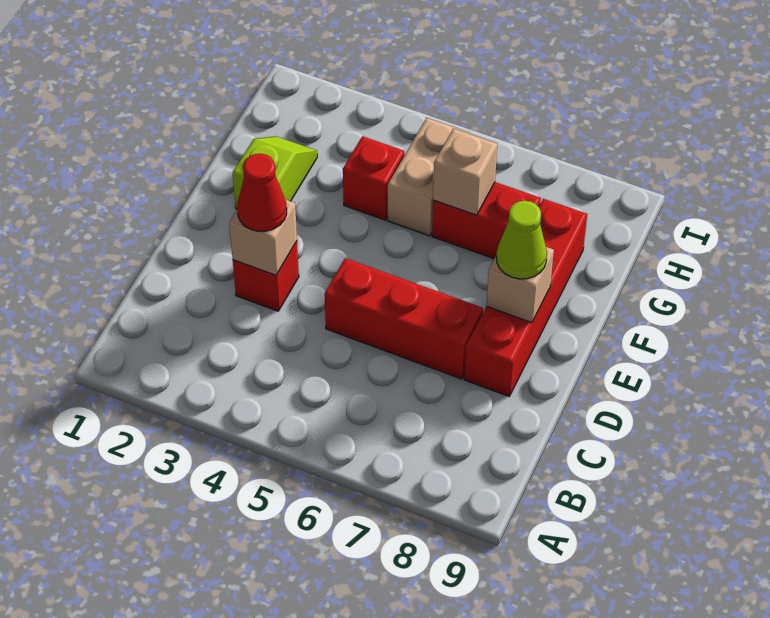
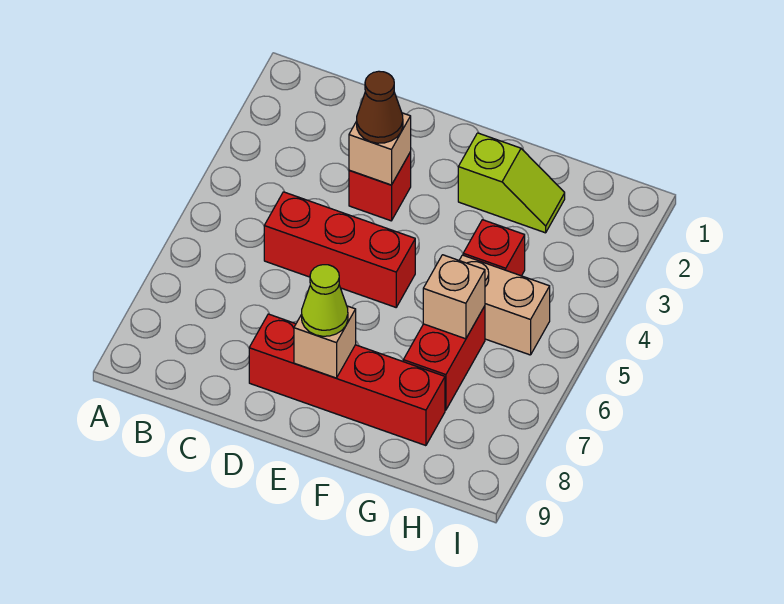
red cone D3 level 3 -> brown cone D3 level 3
red brick D5:D7 level 1 -> red brick C5:E5 level 1

